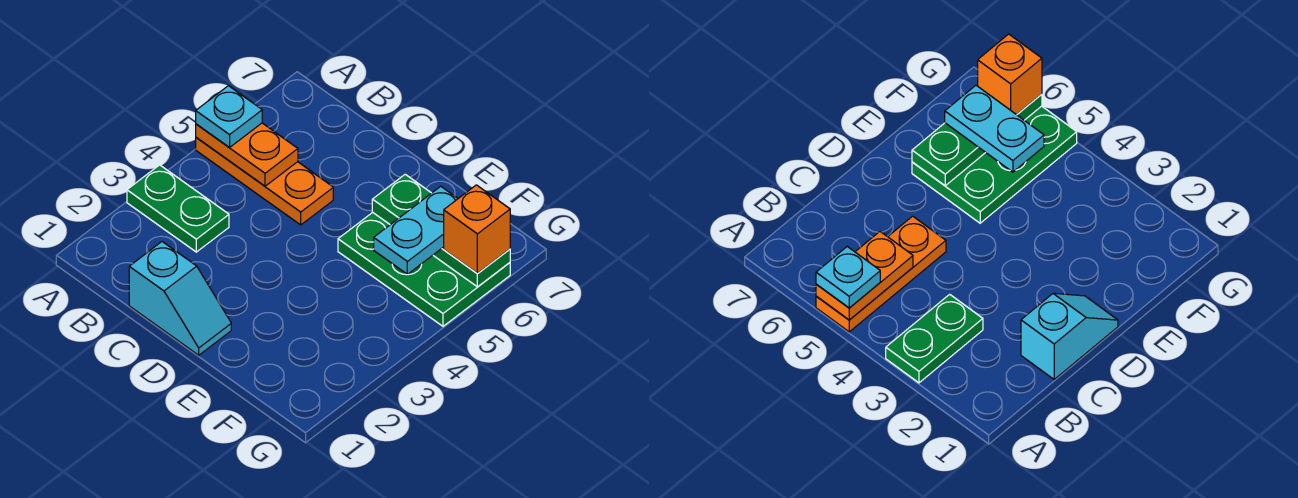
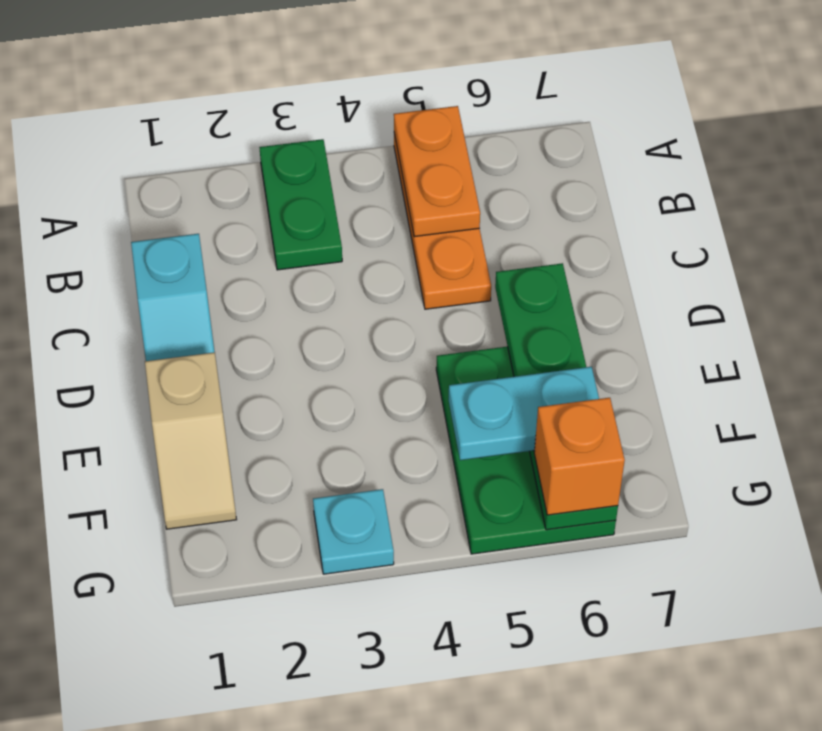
cyan plate A5 level 3 -> cyan plate G3 level 1
none -> tan slope E1:F1 level 1 top E
green plate E6:G6 level 2 -> green plate D6:G6 level 2

